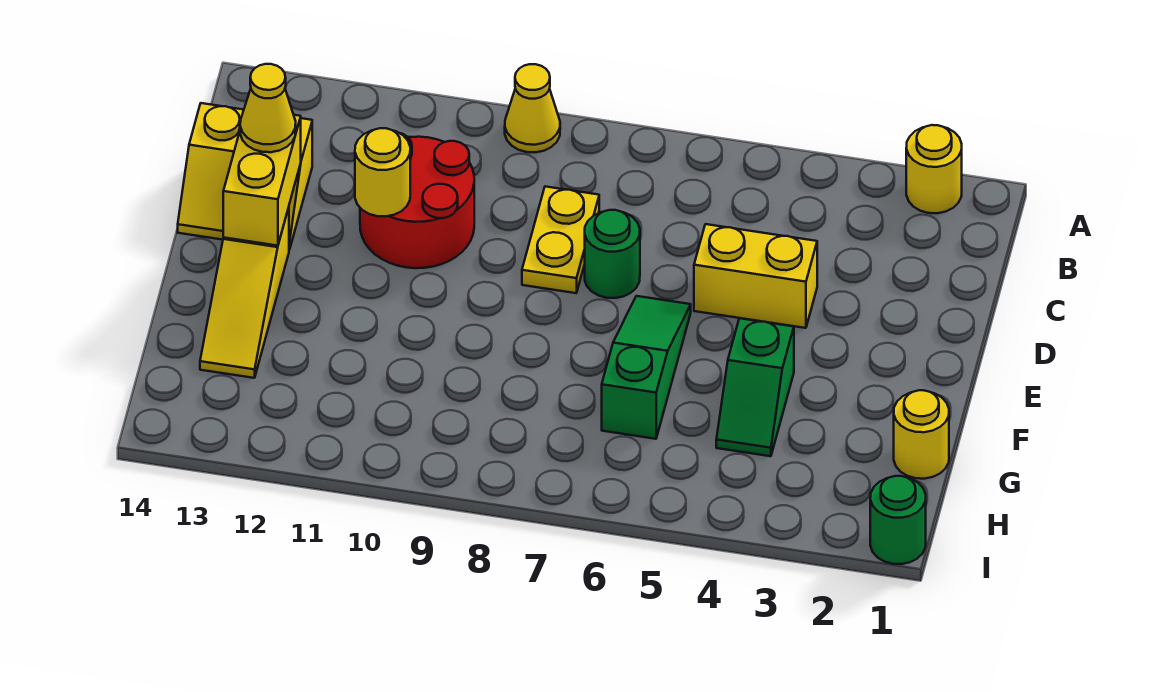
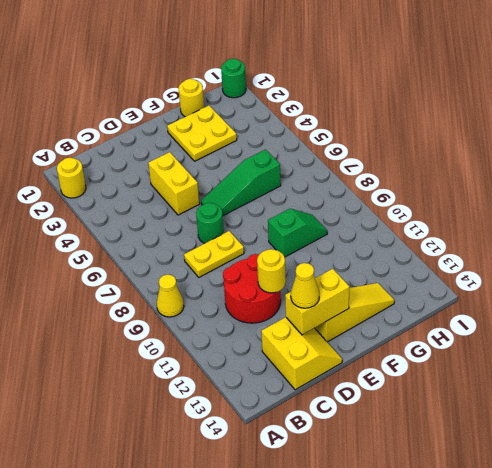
none -> yellow plate F2:G3 level 1
green slope F4:G4 level 1 top F -> green slope F9:G9 level 1 top F

